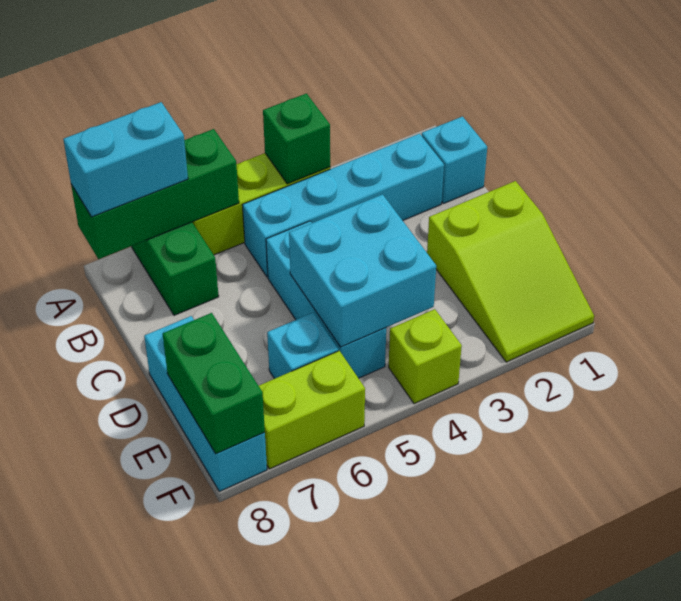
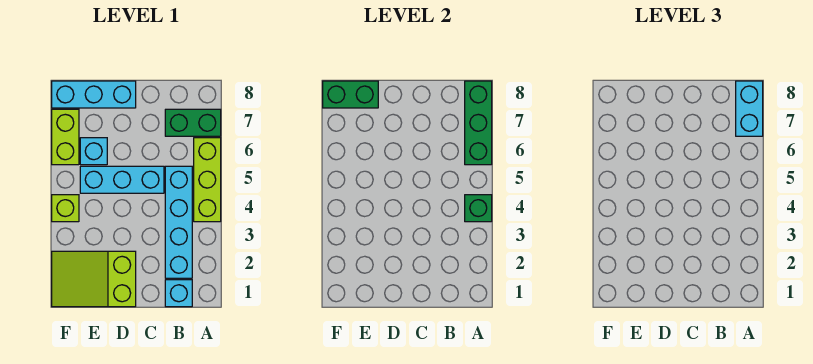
cyan brick D4:E5 level 2 -> none

